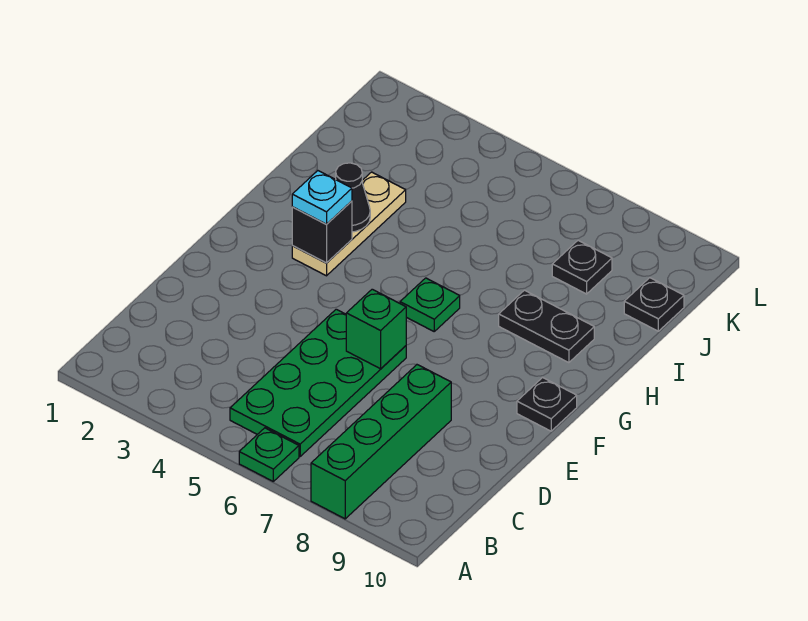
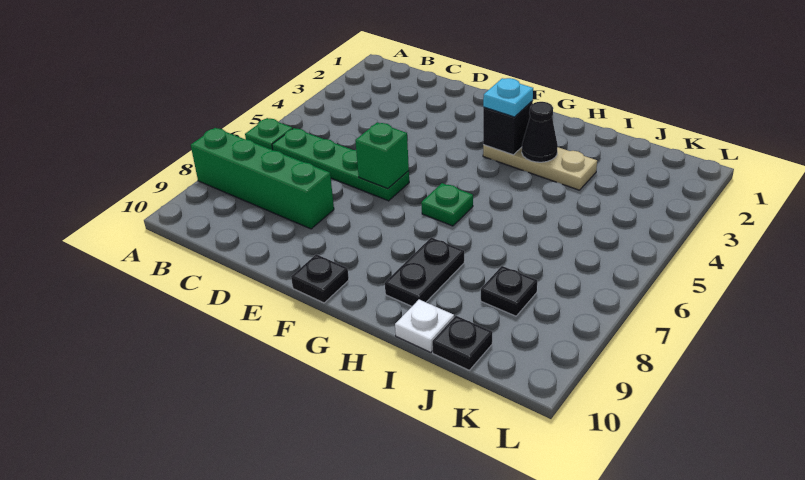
green plate B5:E6 level 1 -> green plate B6:E6 level 1
none -> white plate I10 level 1

